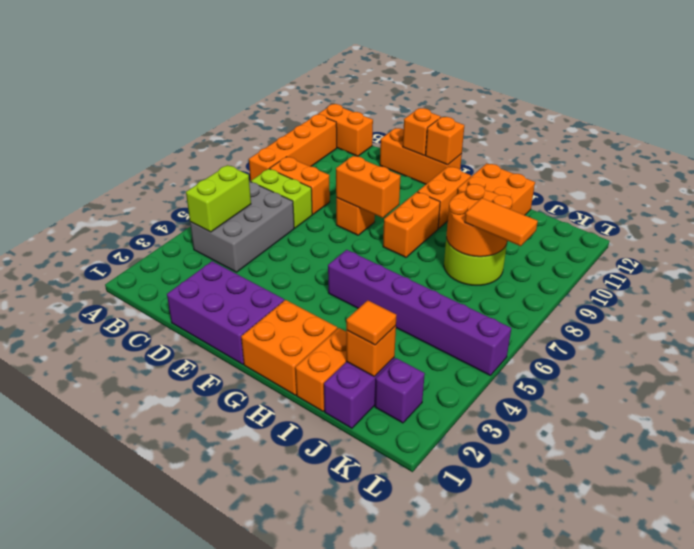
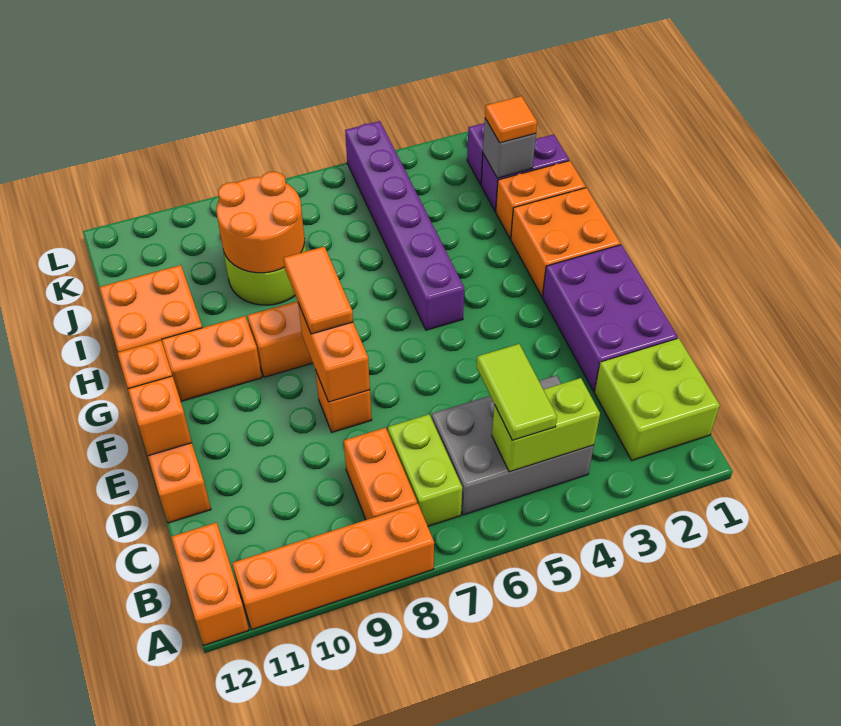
none -> lime brick B1:C2 level 1
none -> lime tile B5:C5 level 3
orange brick J2 level 2 -> grey brick J2 level 2
orange tile J8:K8 level 3 -> orange tile F8:G8 level 3

